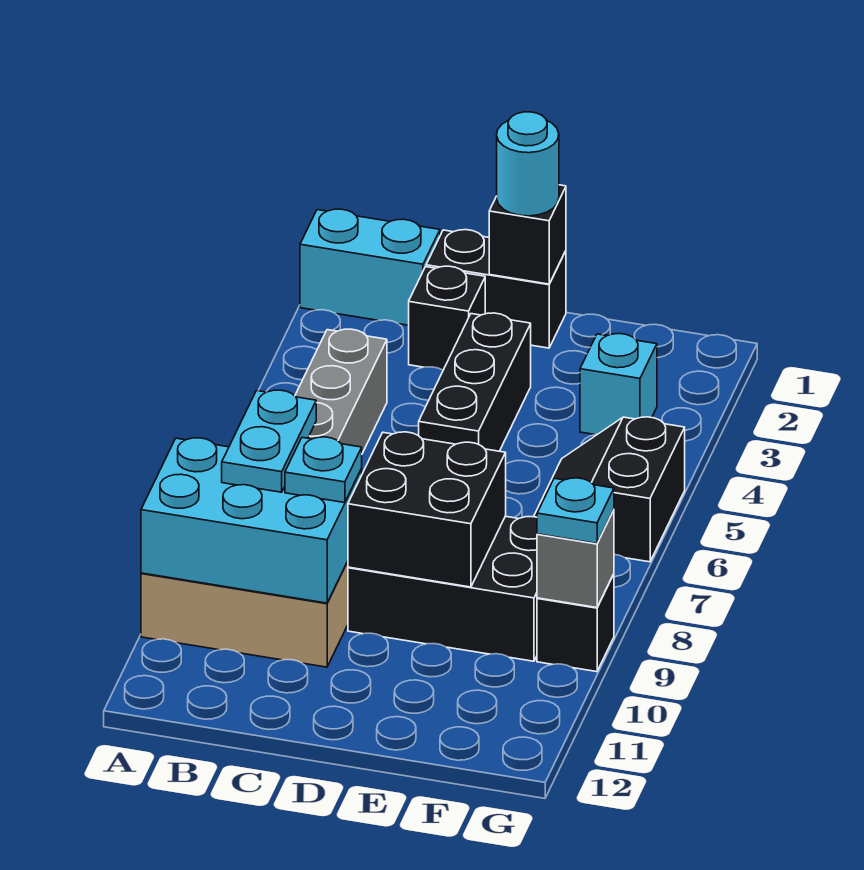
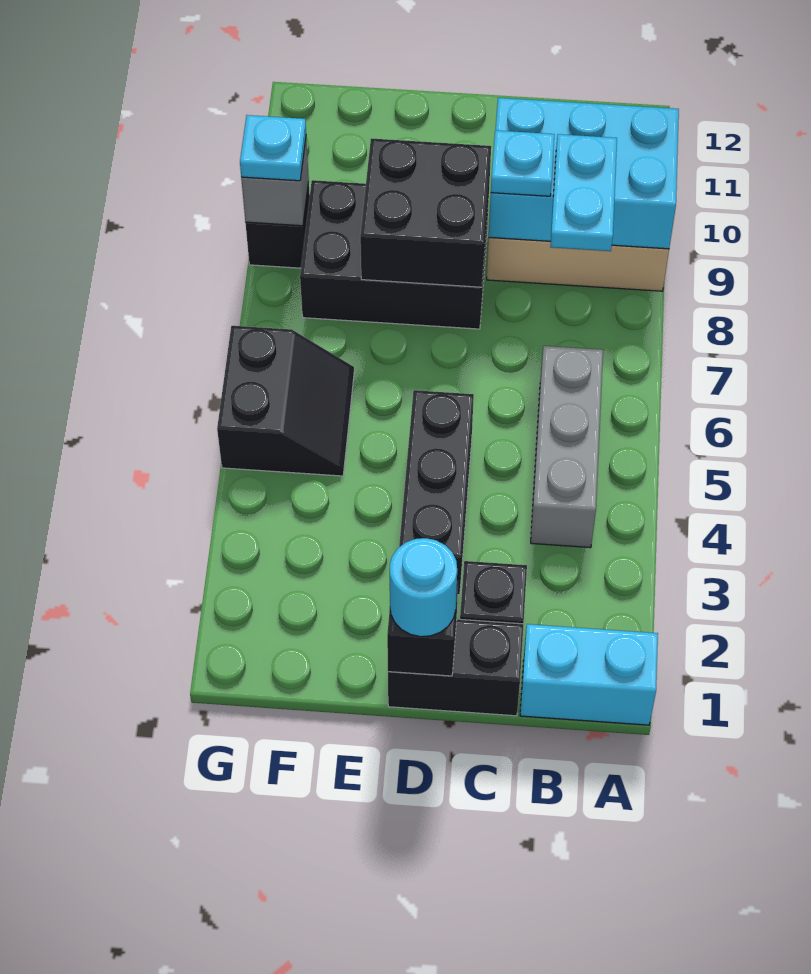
cyan brick F3 level 1 -> none

